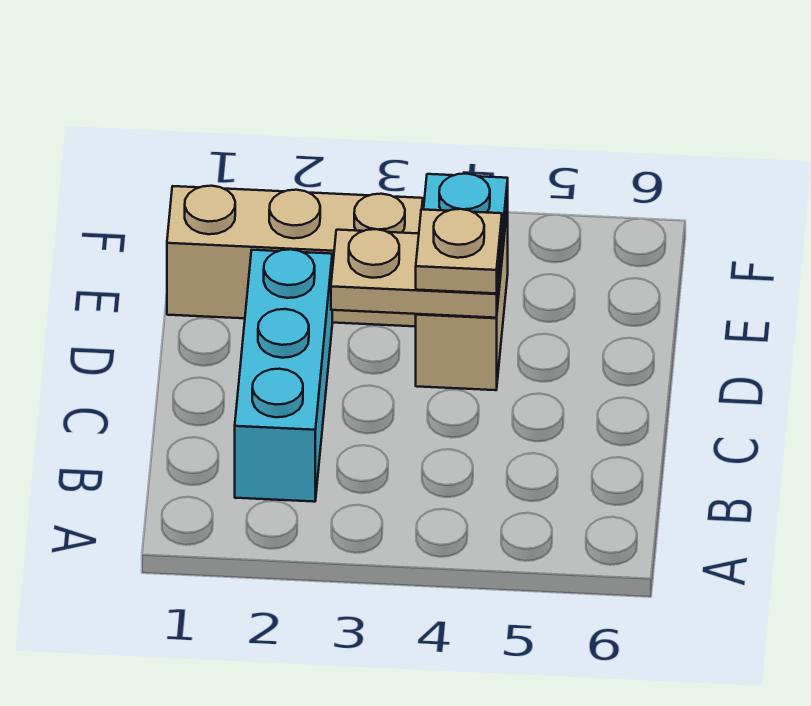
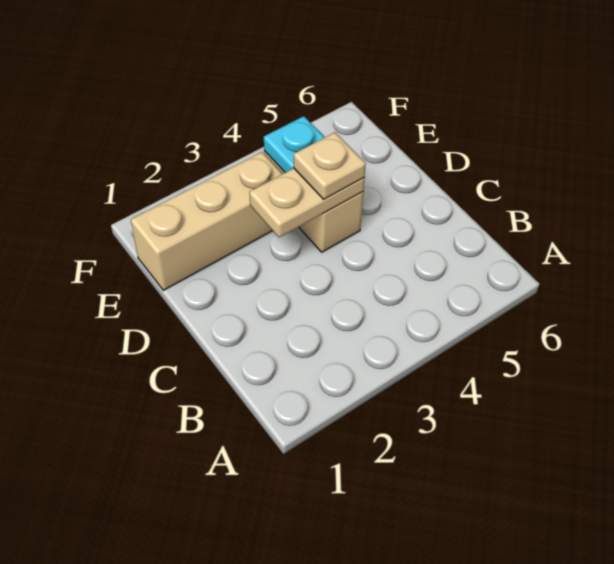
cyan brick B2:D2 level 1 -> none

